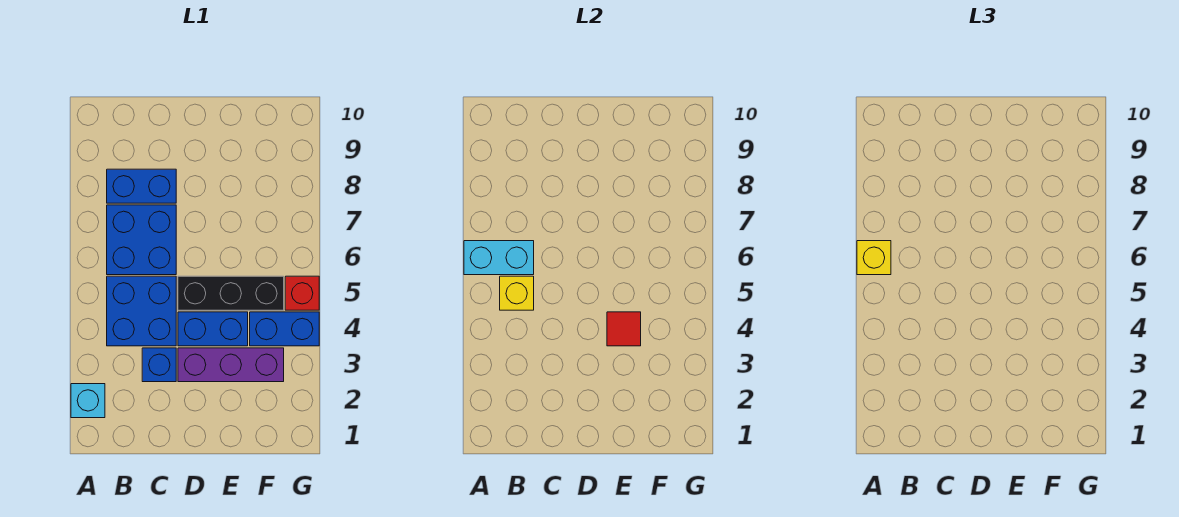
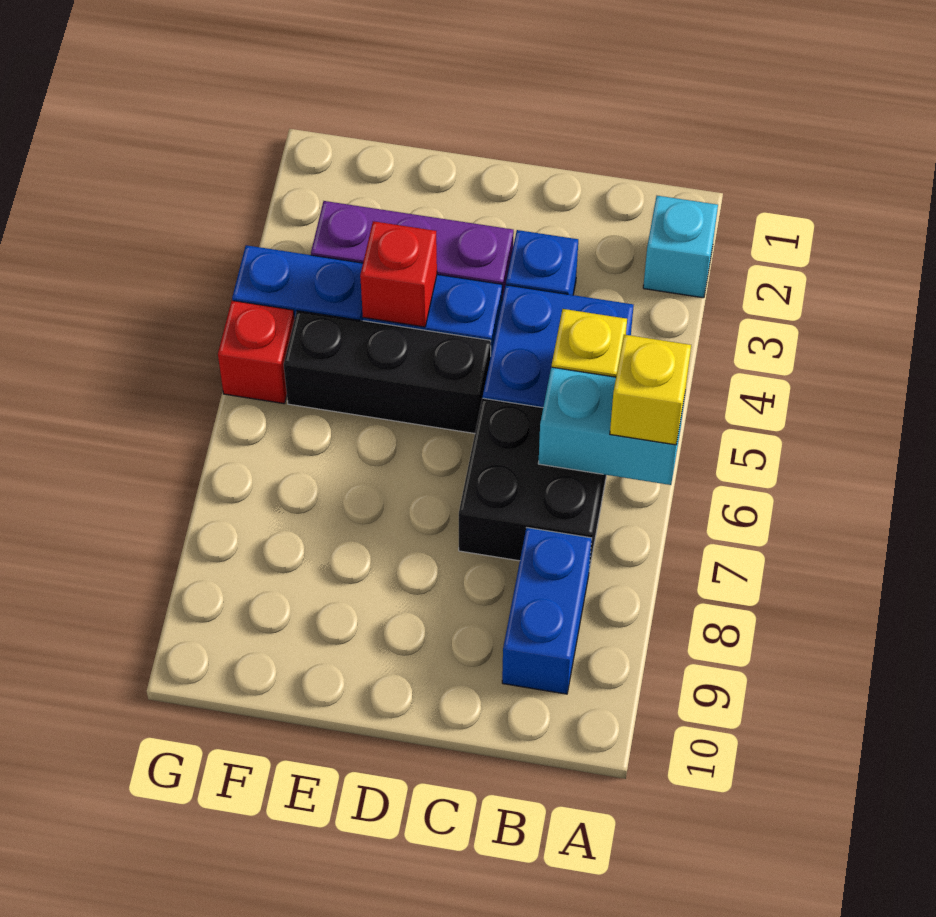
blue brick B6:C7 level 1 -> black brick B6:C7 level 1
blue brick B8:C8 level 1 -> blue brick B8:B9 level 1
red tile E4 level 2 -> red brick E4 level 2

